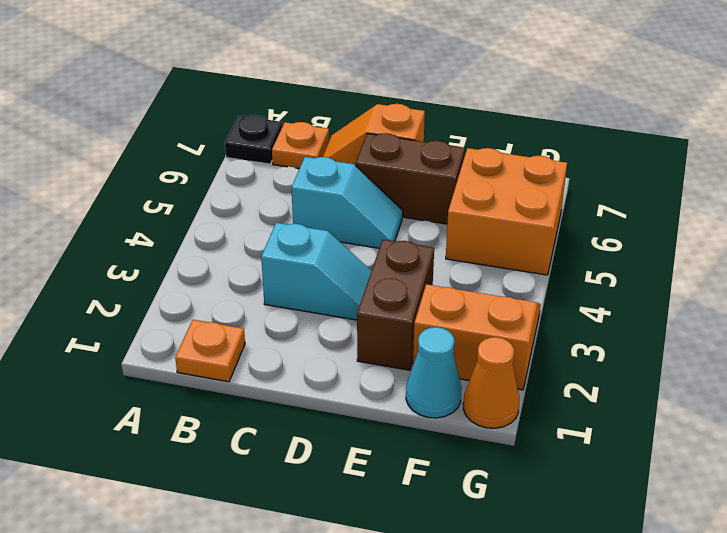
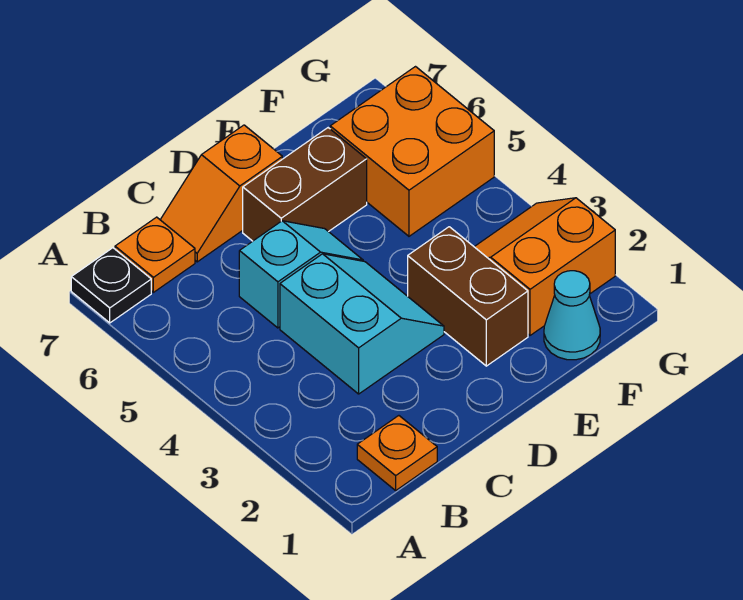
cyan slope C3:D3 level 1 top C -> cyan slope C3:D4 level 1 top C
orange cone G1 level 1 -> none

